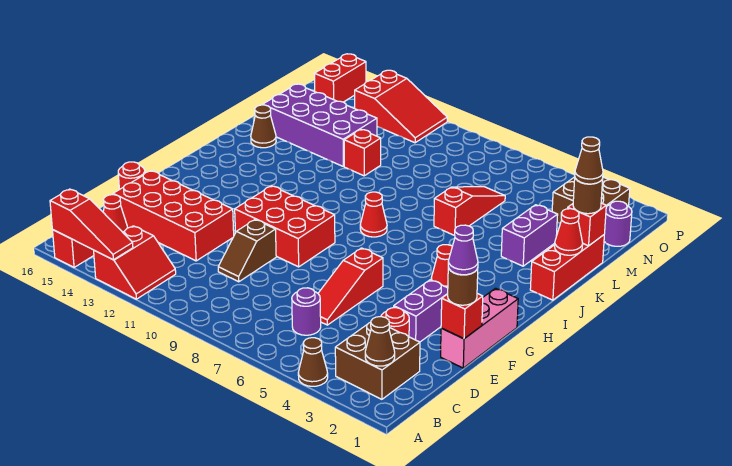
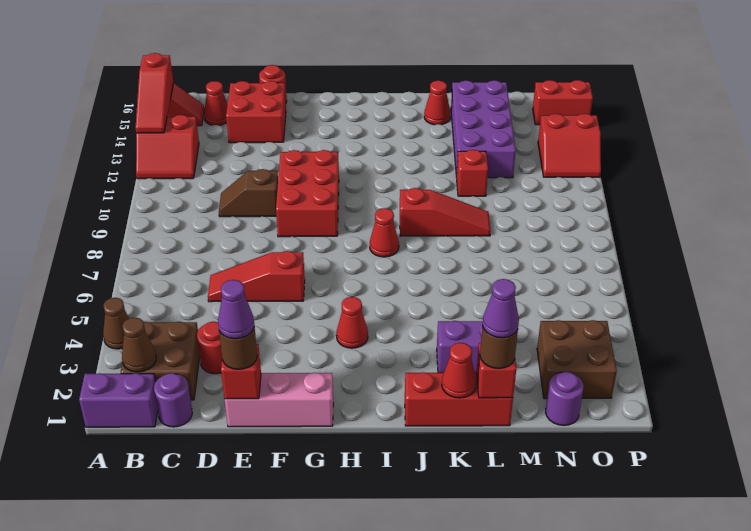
purple round brick C6 level 1 -> purple round brick C1 level 1
red brick D12:E15 level 1 -> red brick D14:E15 level 1
purple brick E3:F3 level 1 -> purple brick A1:B1 level 1
red slope K6:M6 level 1 top K -> red slope J9:L9 level 1 top J
brown cone K15 level 1 -> red cone K15 level 1
brown cone L1 level 4 -> purple cone L1 level 4
red slope O11:P13 level 1 top 13 -> red slope O12:P13 level 1 top 13

